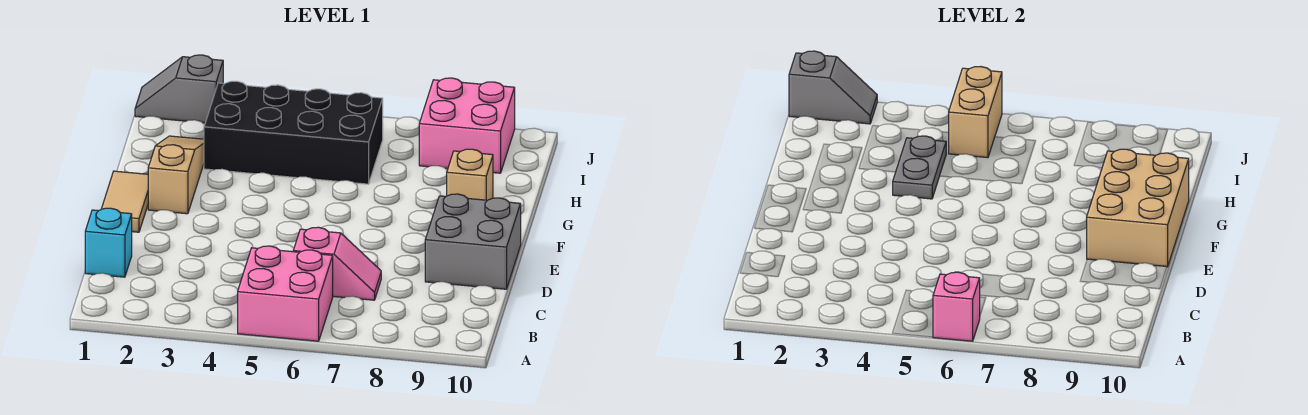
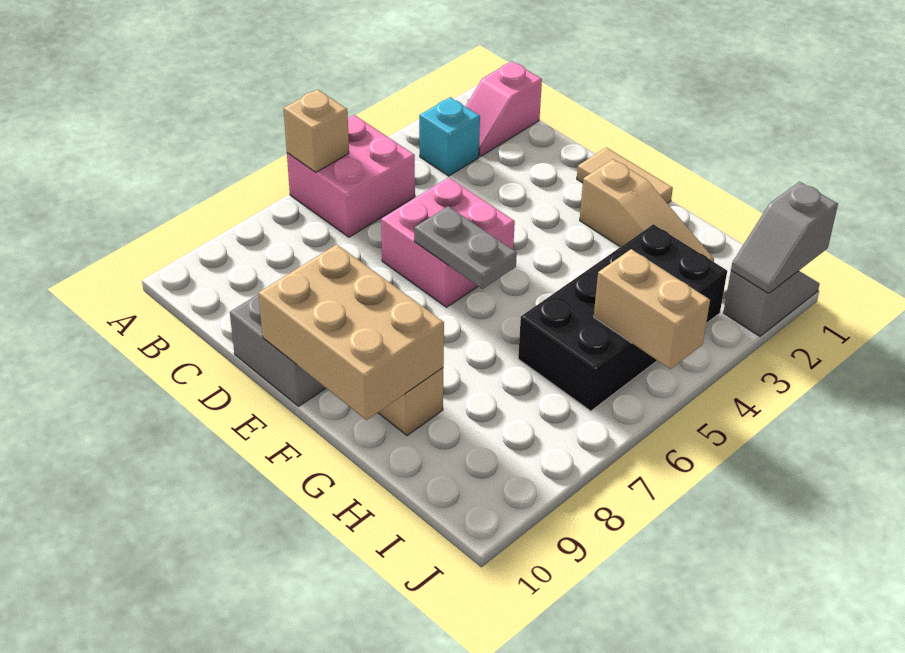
pink brick A6 level 2 -> tan brick A6 level 2
cyan brick C1 level 1 -> cyan brick B3 level 1
pink slope C6:C7 level 1 top 6 -> pink slope B1:B2 level 1 top 1
grey plate G4:H4 level 2 -> grey plate E6:F6 level 2
pink brick I8:J9 level 1 -> pink brick D5:E6 level 1

